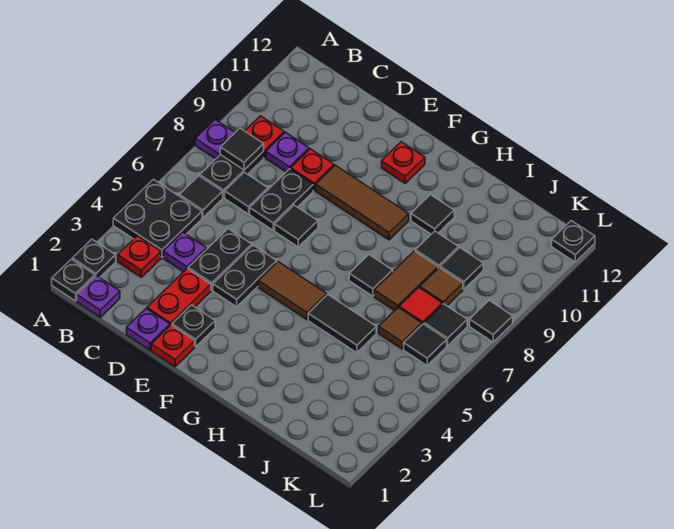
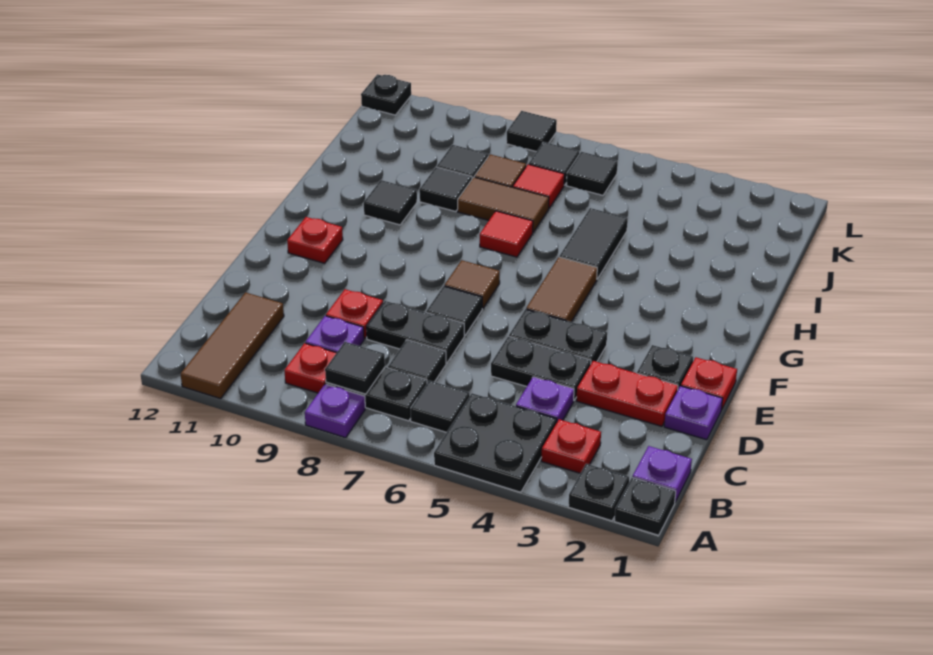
brown tile E9:G9 level 1 -> brown tile A11:C11 level 1
black tile H7 level 1 -> red tile H7 level 1
brown tile J6 level 1 -> brown tile F7 level 1

